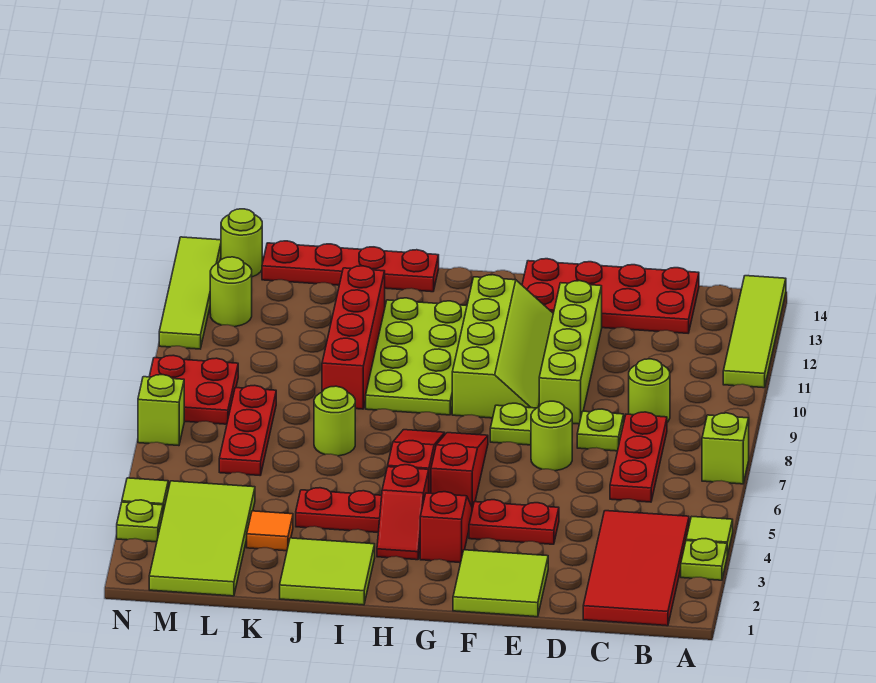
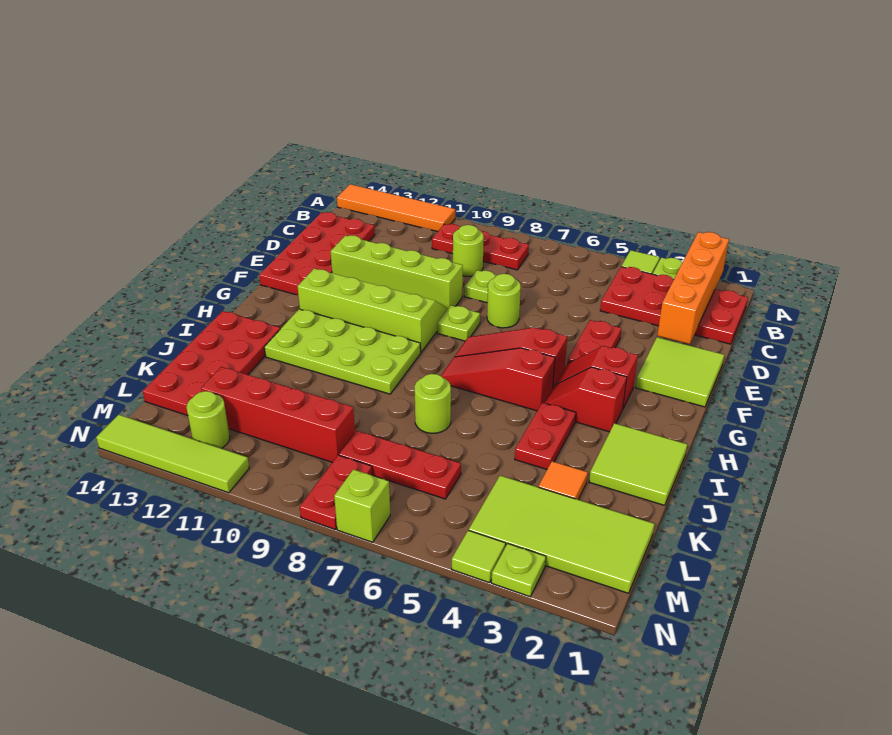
none -> orange brick A2:D2 level 2
lime brick A7 level 1 -> none
lime tile A11:A14 level 1 -> orange tile A11:A14 level 1
red tile B1:C4 level 1 -> red plate B1:C4 level 1
red plate C6:C8 level 1 -> red plate B8:B10 level 1
red slope H3:H4 level 1 top 4 -> red slope H3:H4 level 1 top 3
red plate I14:L14 level 1 -> red plate I13:L14 level 1
red brick J9:J12 level 1 -> red brick L9:L12 level 1
red plate M8:N9 level 1 -> red plate M8:N8 level 1
lime round brick M14 level 1 -> none

